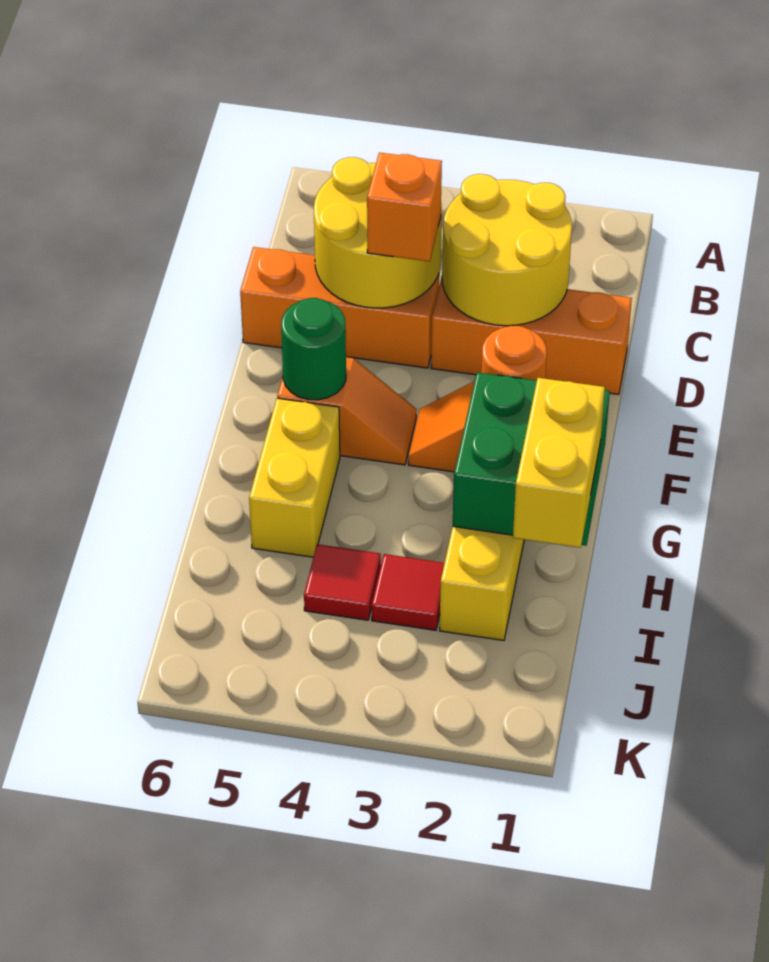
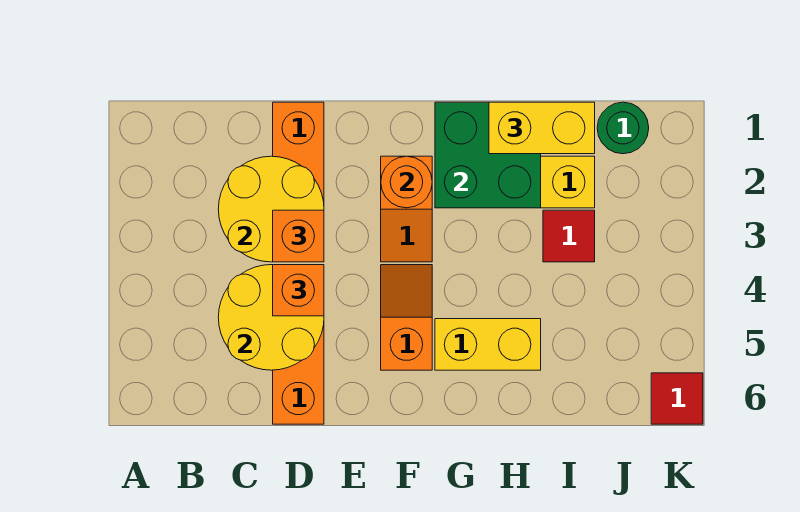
none -> orange brick D3 level 3
green round brick F5 level 2 -> green round brick J1 level 1
red tile I4 level 1 -> red tile K6 level 1

